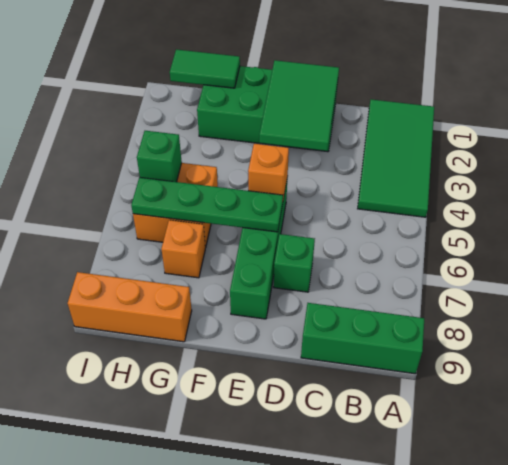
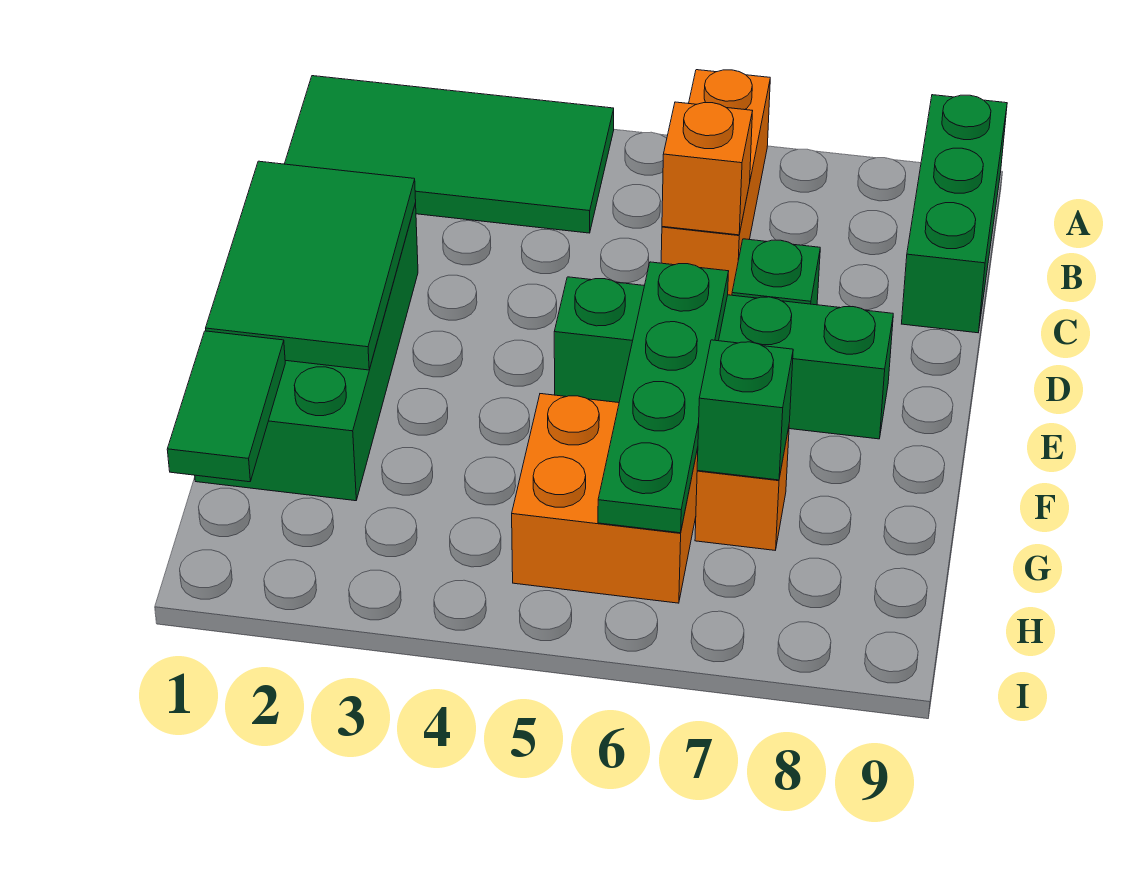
green tile D1:E3 level 2 -> green tile D1:F2 level 2
orange brick E5 level 2 -> orange brick C6 level 2
orange brick G9:I9 level 1 -> orange brick A6:C6 level 1
green brick H5 level 2 -> green brick G7 level 2

